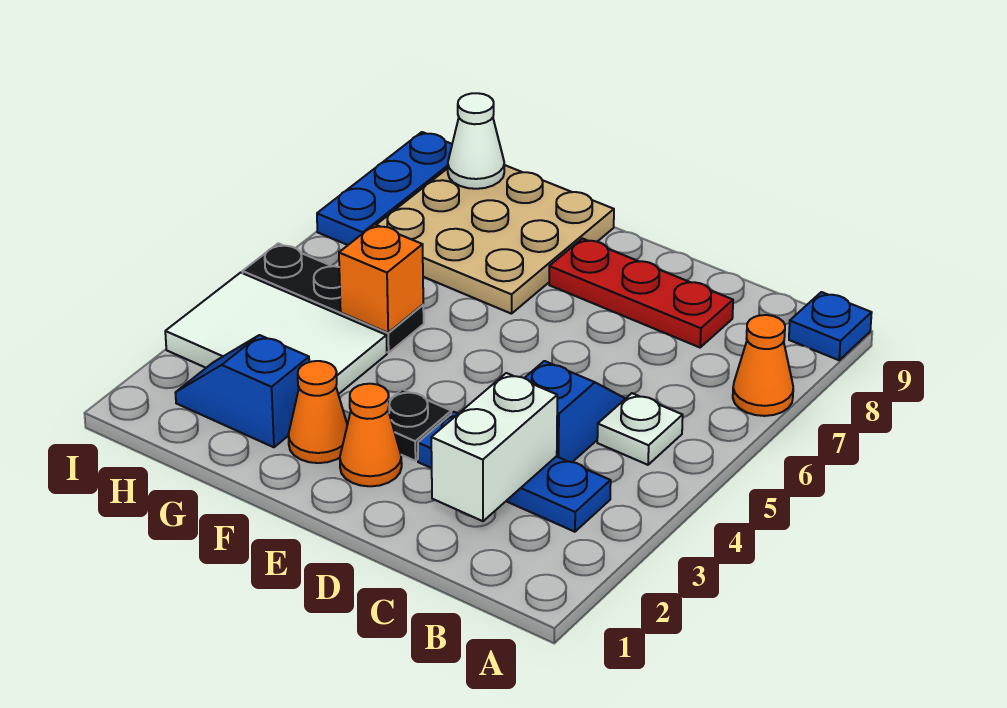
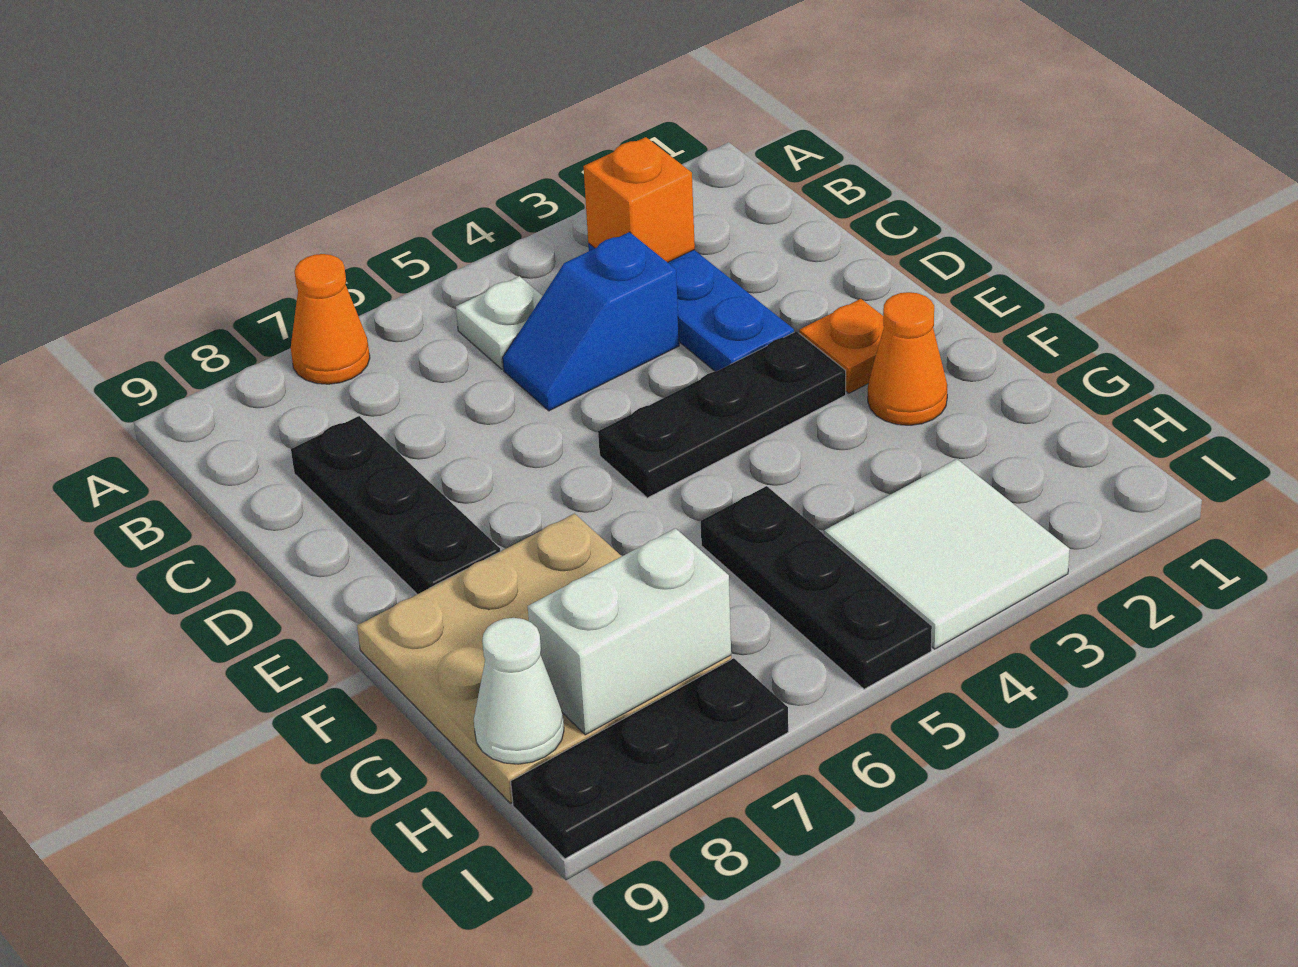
blue plate A9 level 1 -> none
white brick C2:C3 level 2 -> white brick H7:H8 level 2
red plate C8:E8 level 1 -> black plate C8:E8 level 1
orange cone E2 level 1 -> orange plate E2 level 1
black plate E3 level 1 -> black plate E3:E5 level 1
blue slope G2:H2 level 1 top G -> none
white tile G3:I4 level 1 -> white tile H3:I4 level 1
orange brick G5 level 2 -> orange brick B3 level 2
blue plate I7:I9 level 1 -> black plate I7:I9 level 1

